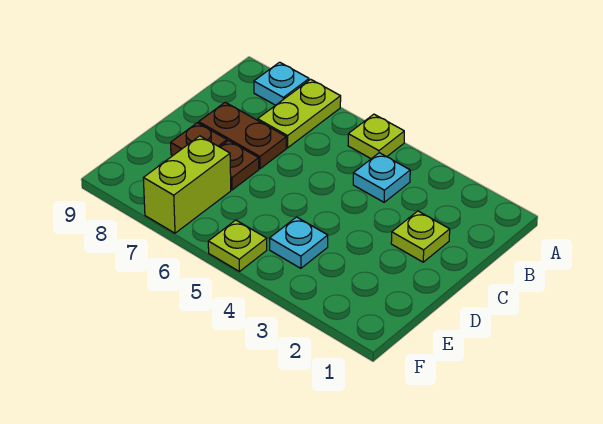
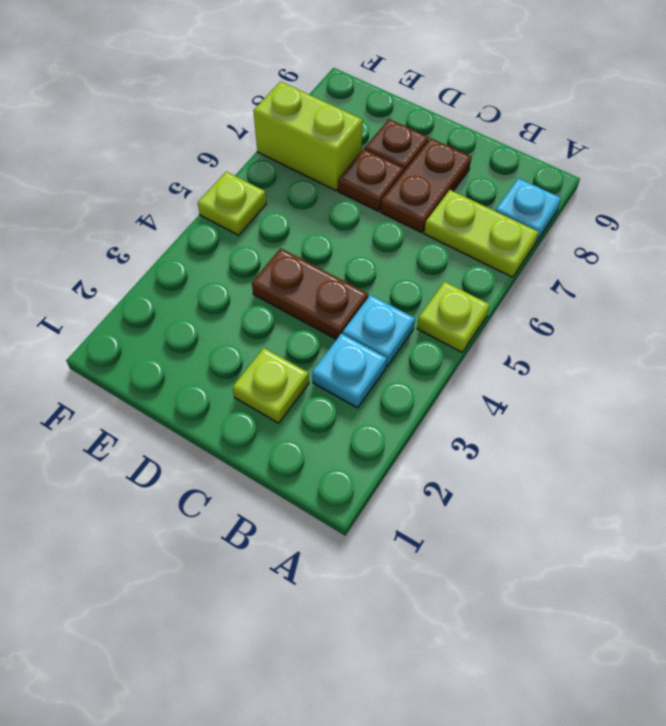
none -> brown plate C4:D4 level 1
cyan plate E4 level 1 -> cyan plate B3 level 1

